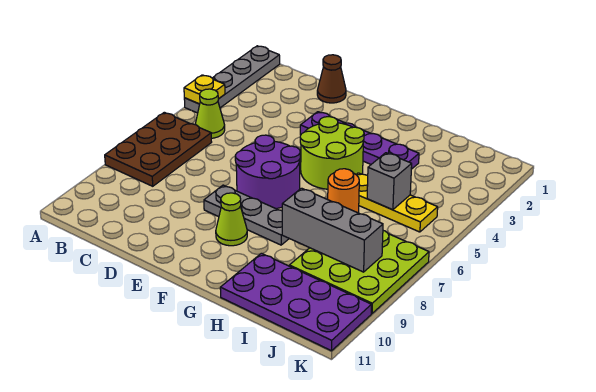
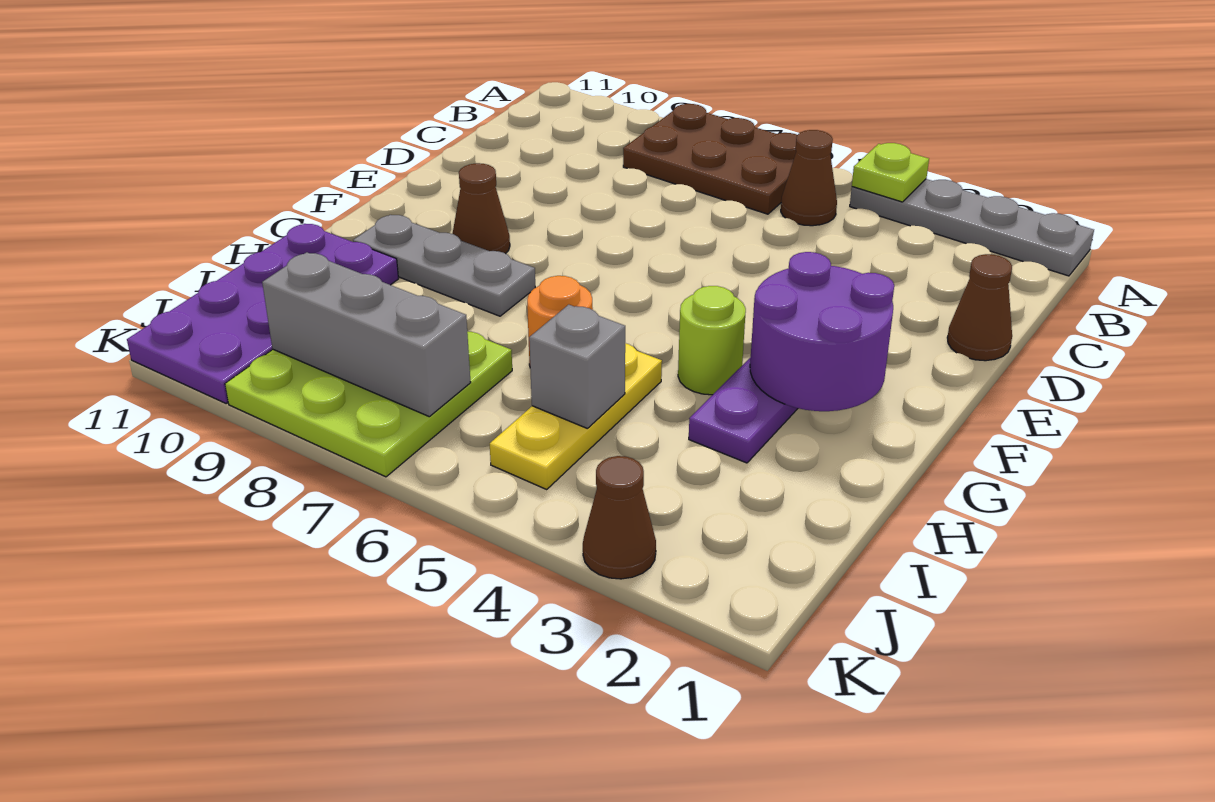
yellow plate A4 level 2 -> lime plate A4 level 2
lime cone B5 level 1 -> brown cone B5 level 1
purple round brick E6:F7 level 1 -> purple round brick F2:G3 level 2
grey plate E8:G8 level 1 -> grey plate G8:G10 level 1
lime round brick F4:G5 level 1 -> lime round brick G4 level 1
lime cone F9 level 1 -> brown cone F9 level 1
grey brick H8:J8 level 2 -> grey brick J7:J9 level 2
none -> brown cone K3 level 1

